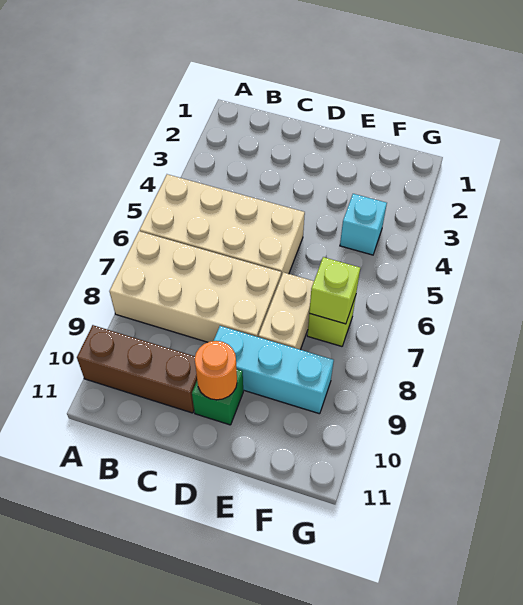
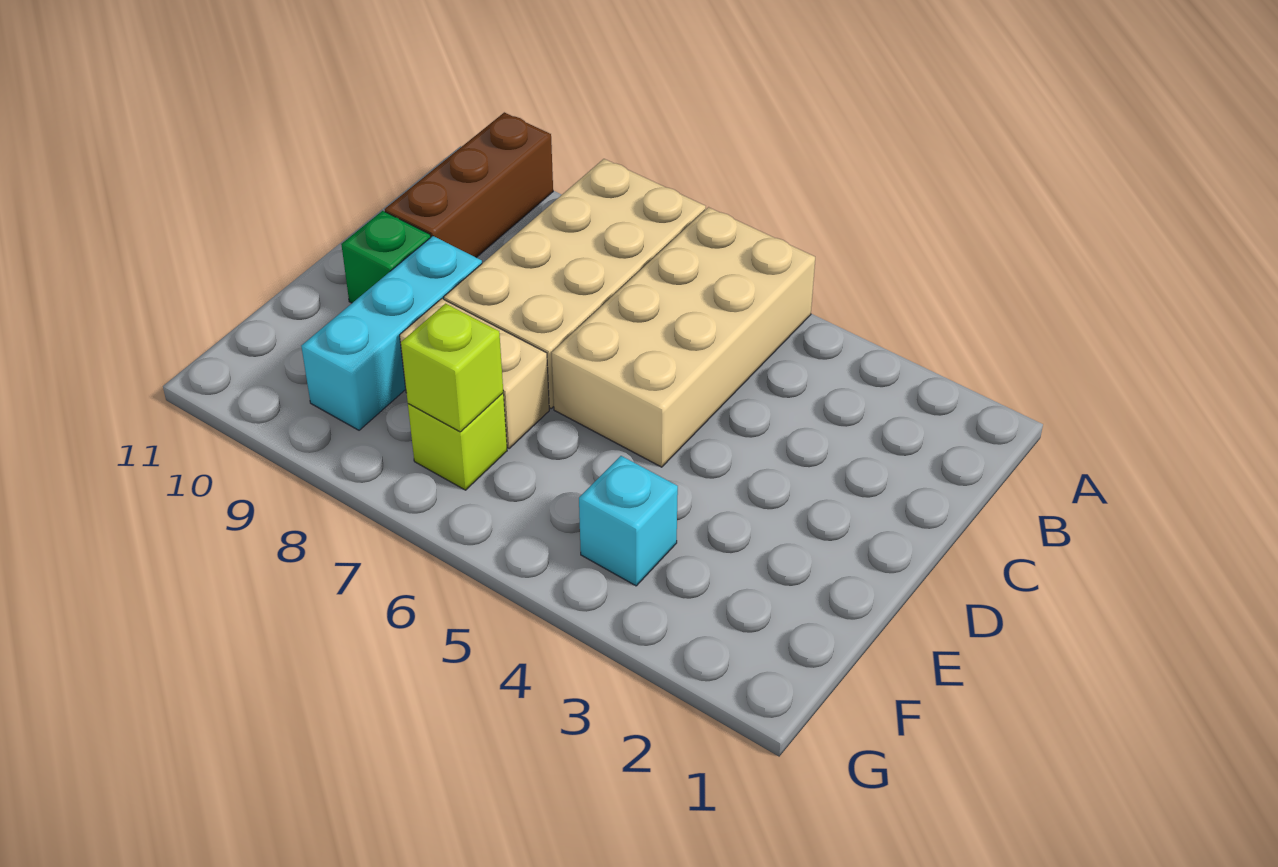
orange round brick D10 level 2 -> none

